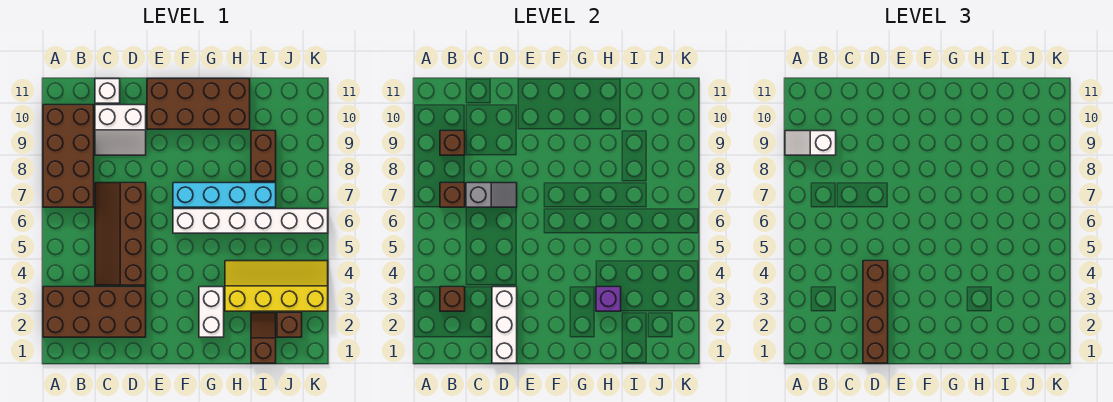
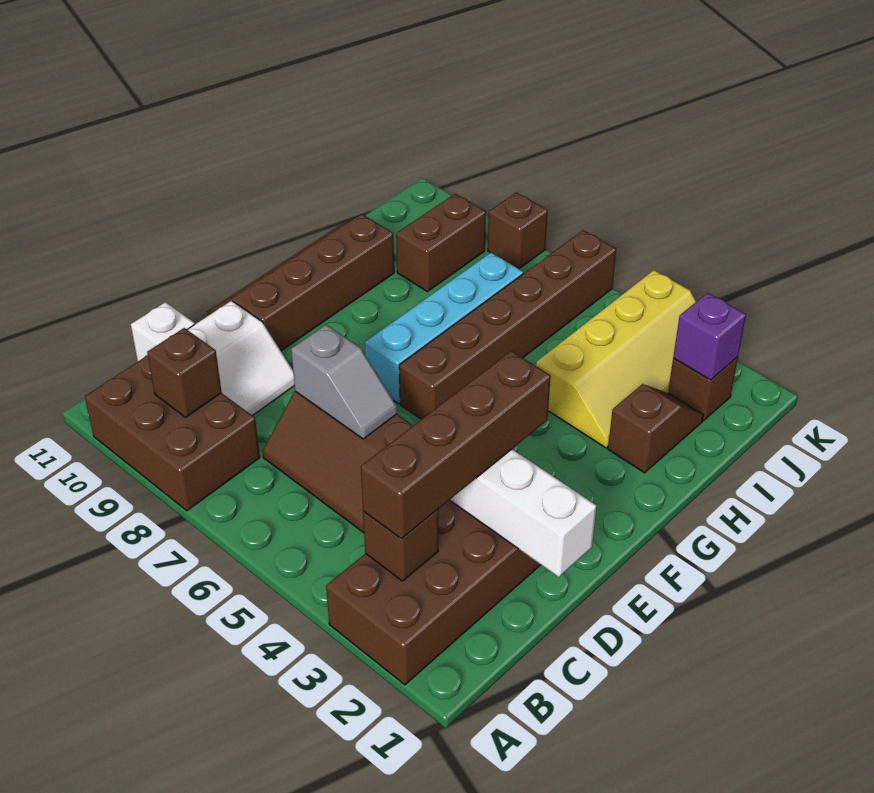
brown brick A7:B10 level 1 -> brown brick A8:B10 level 1
white slope A9:B9 level 3 top B -> none
brown brick B7 level 2 -> brown brick K8 level 1
grey slope C7:D7 level 2 top C -> grey slope D6:D7 level 2 top 7
brown brick D1:D4 level 3 -> brown brick B3:E3 level 3
brown brick E10:H11 level 1 -> brown slope E10:H11 level 1 top 10
white brick F6:K6 level 1 -> brown brick F6:K6 level 1
white brick G2:G3 level 1 -> none
yellow slope H3:K4 level 1 top 3 -> yellow slope H3:K4 level 1 top 4
purple brick H3 level 2 -> purple brick J2 level 2
brown slope I1:I2 level 1 top 1 -> brown slope H2:I2 level 1 top H
brown brick I8:I9 level 1 -> brown brick I9:J9 level 1

